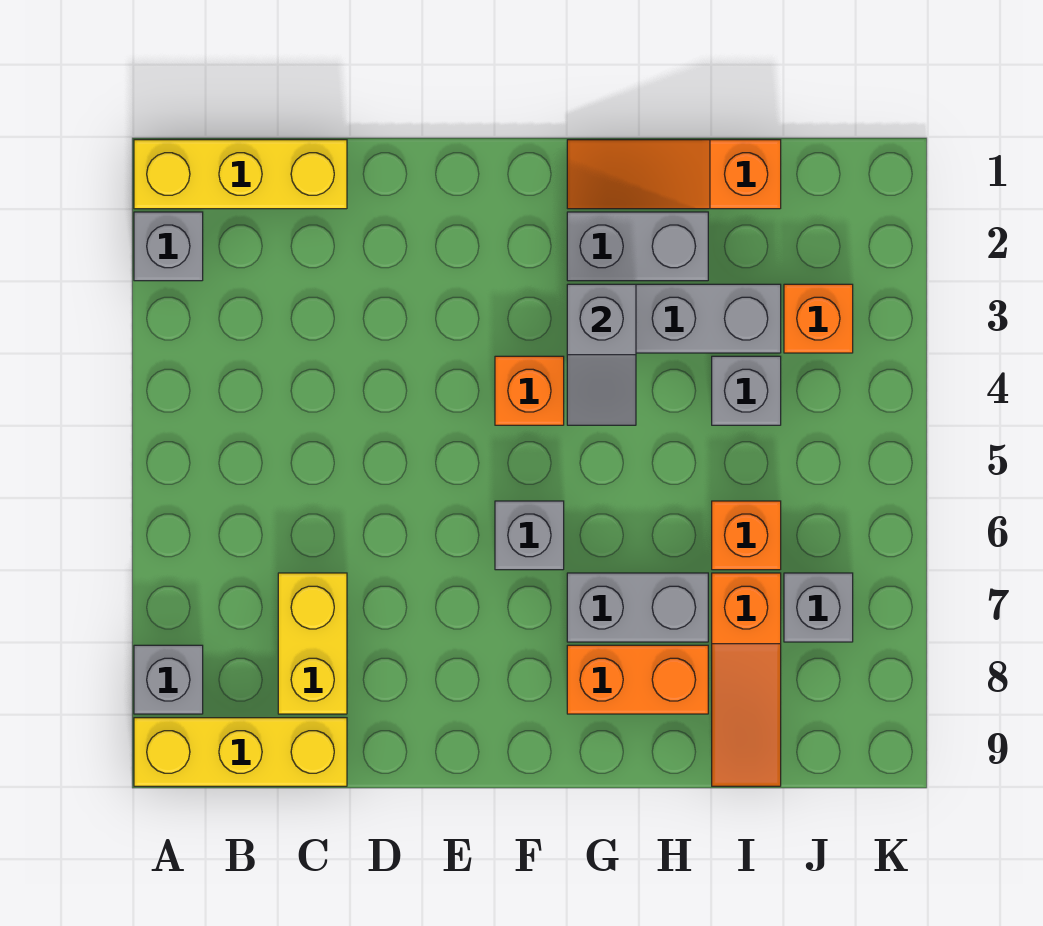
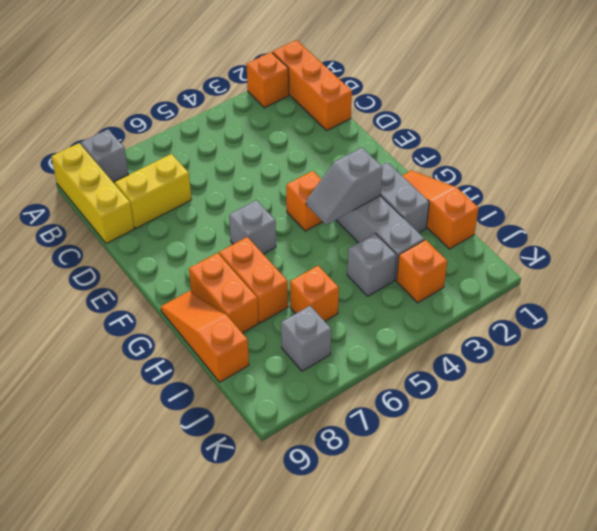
yellow brick A1:C1 level 1 -> orange brick A1:C1 level 1
grey brick A2 level 1 -> orange brick A2 level 1
grey brick G7:H7 level 1 -> orange brick G7:H7 level 1
orange slope I7:I9 level 1 top 7 -> orange slope G9:I9 level 1 top I

